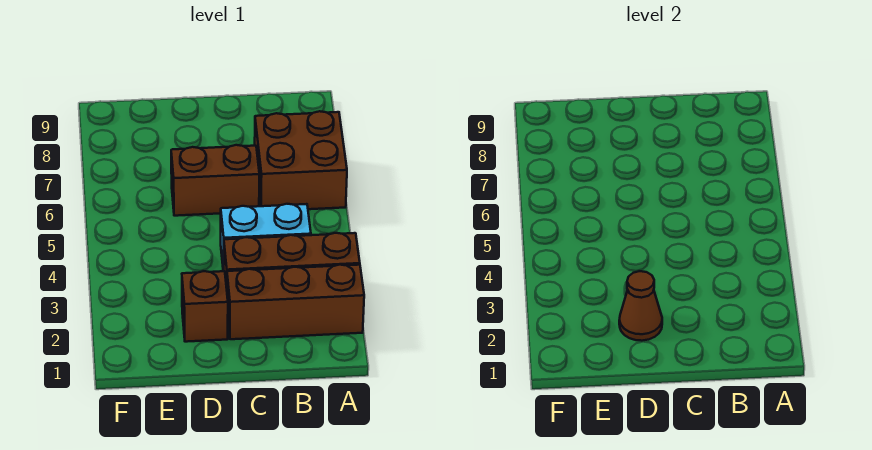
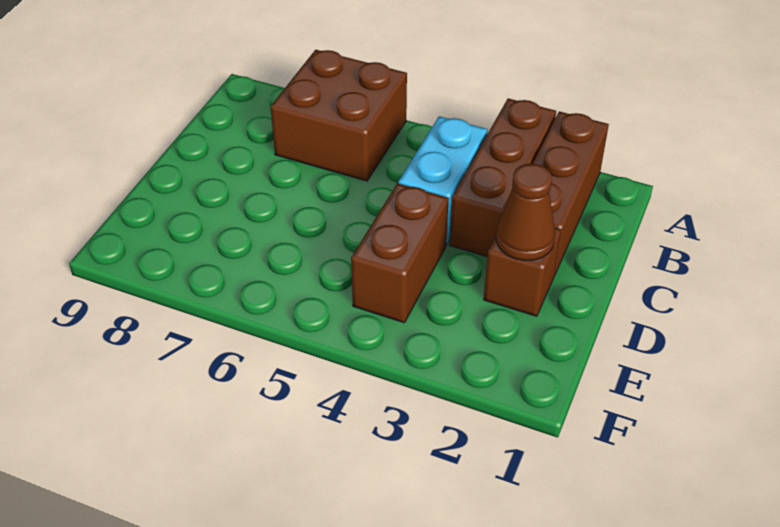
brown brick C6:D6 level 1 -> brown brick D4:E4 level 1

